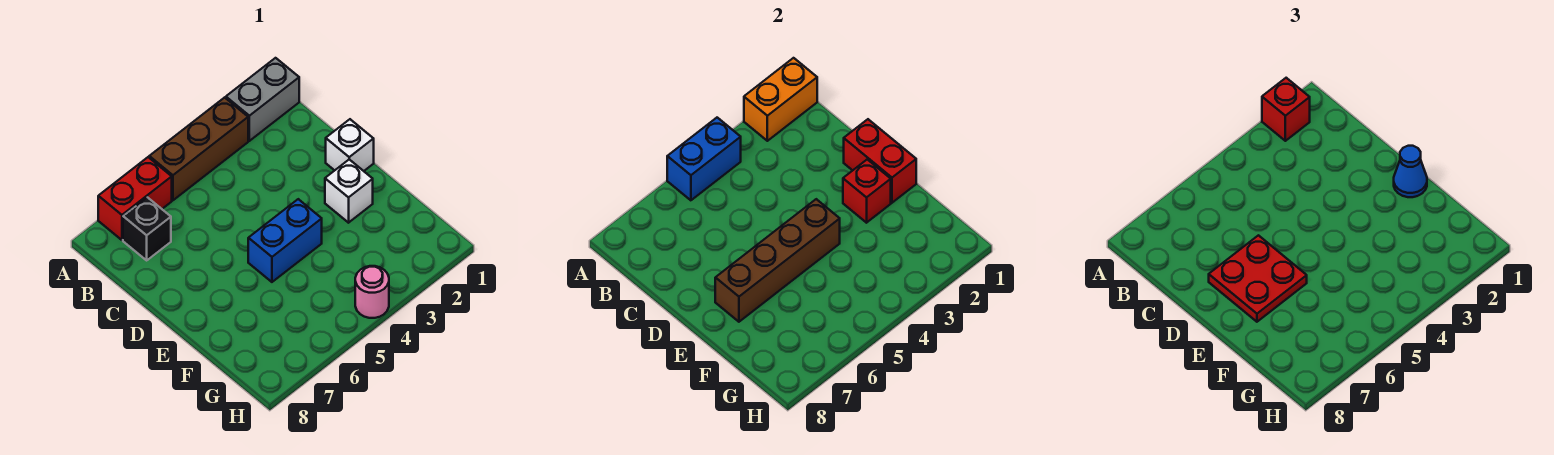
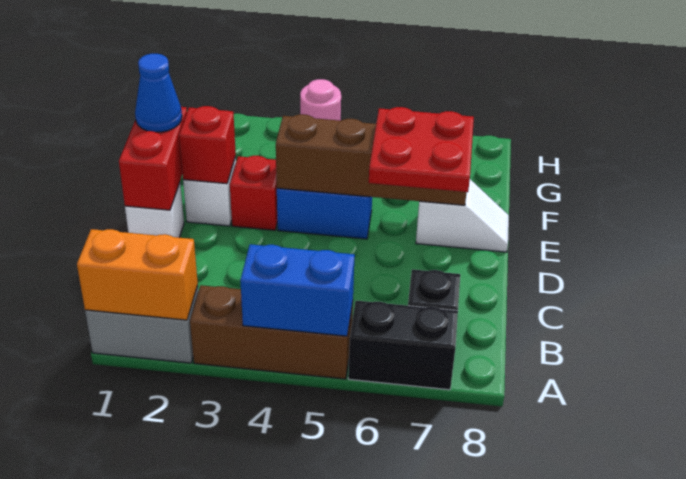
red brick A2 level 3 -> red brick E3 level 1
red brick A6:A7 level 1 -> black brick A6:A7 level 1
none -> white slope E7:E8 level 1 top 7

